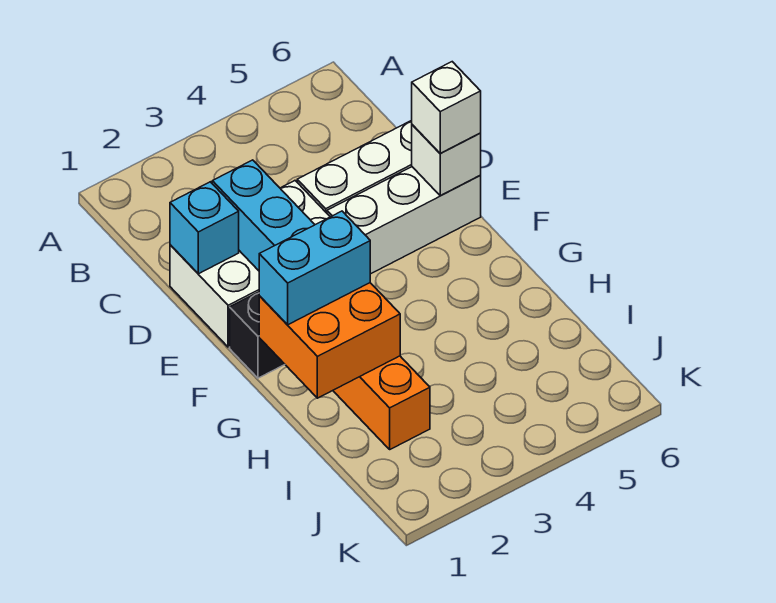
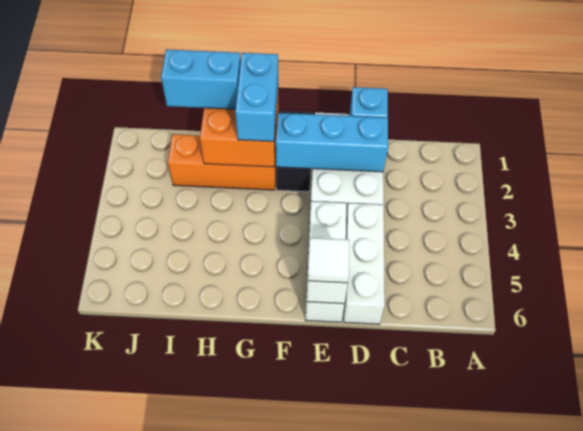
white brick E6 level 3 -> white tile E6 level 3
none -> cyan brick H1:I1 level 3

